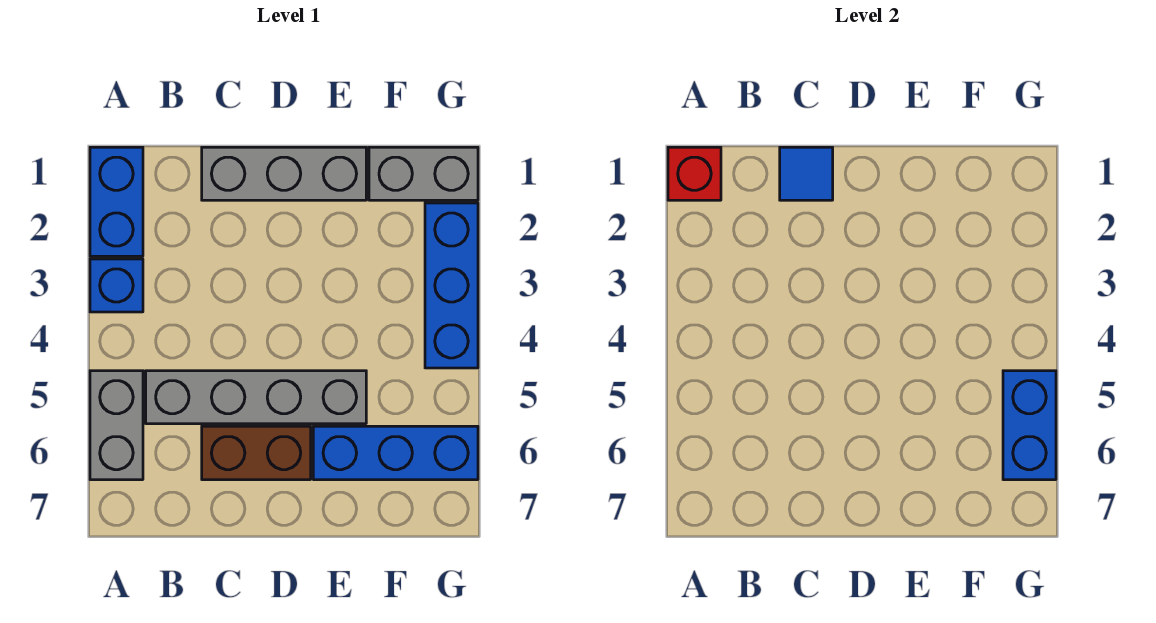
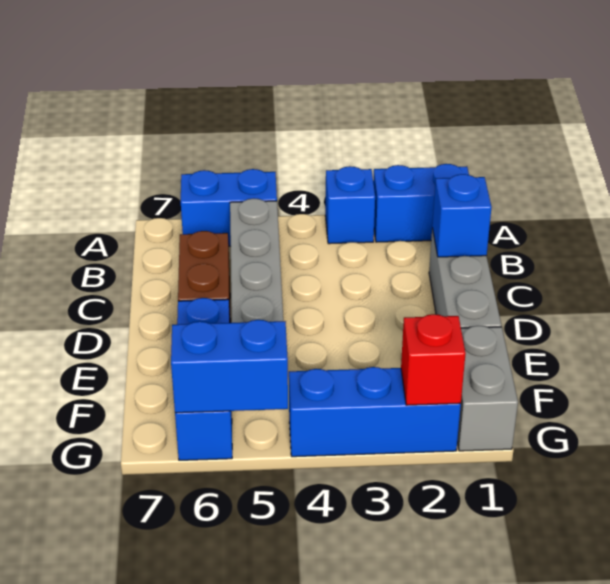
red brick A1 level 2 -> red brick G2 level 2
grey brick A5:A6 level 1 -> blue brick A5:A6 level 1
blue tile C1 level 2 -> blue brick C1 level 2

